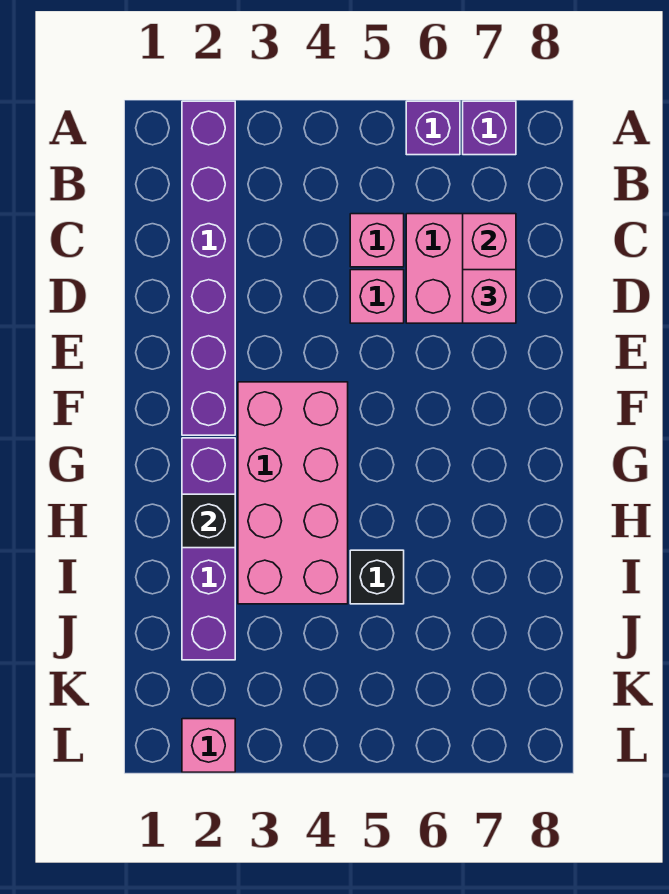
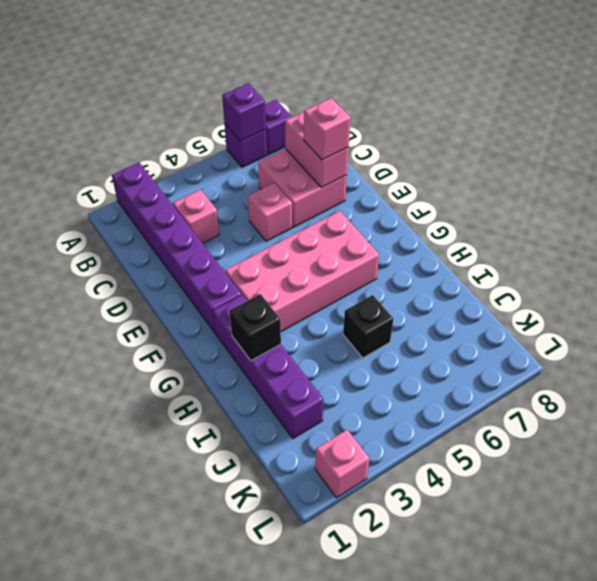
none -> purple brick A6 level 2
pink brick C5 level 1 -> pink brick C3 level 1
pink brick F3:I4 level 1 -> pink brick F3:G6 level 1

